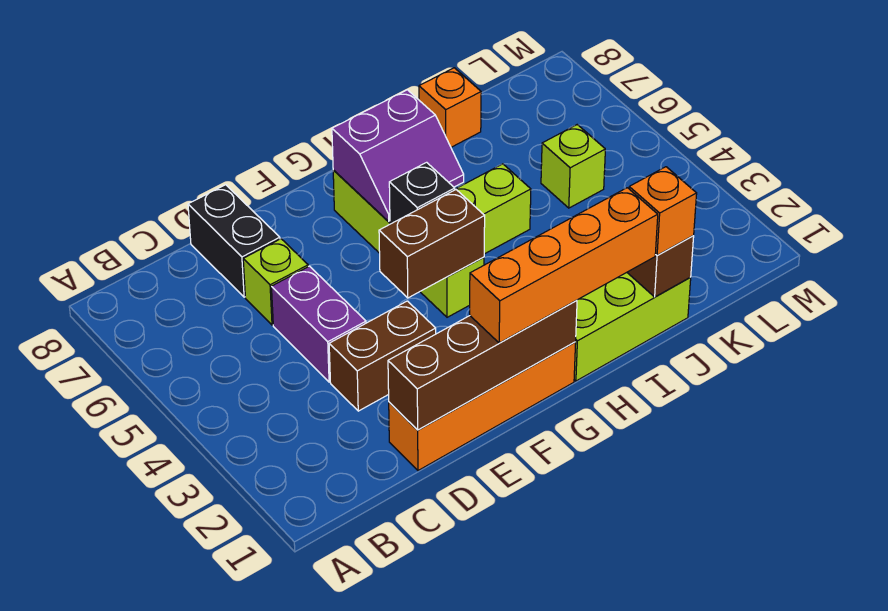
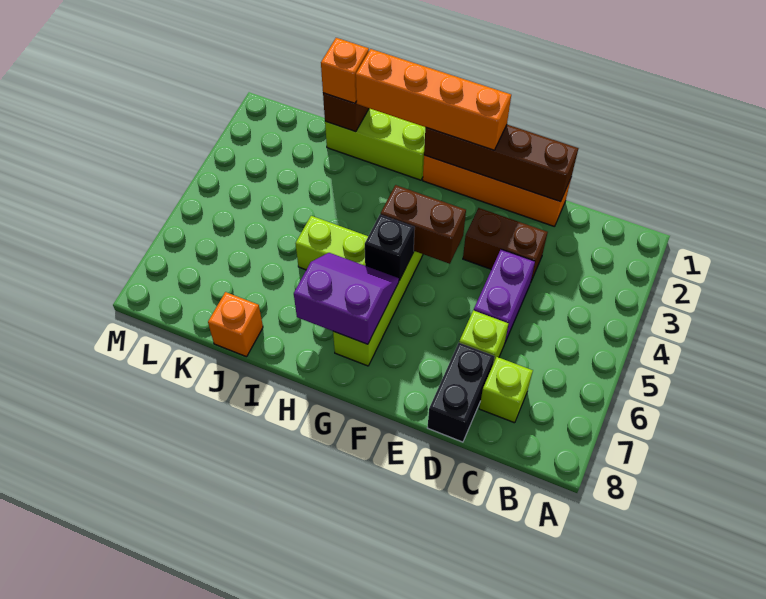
lime brick K5 level 1 -> lime brick C7 level 1

